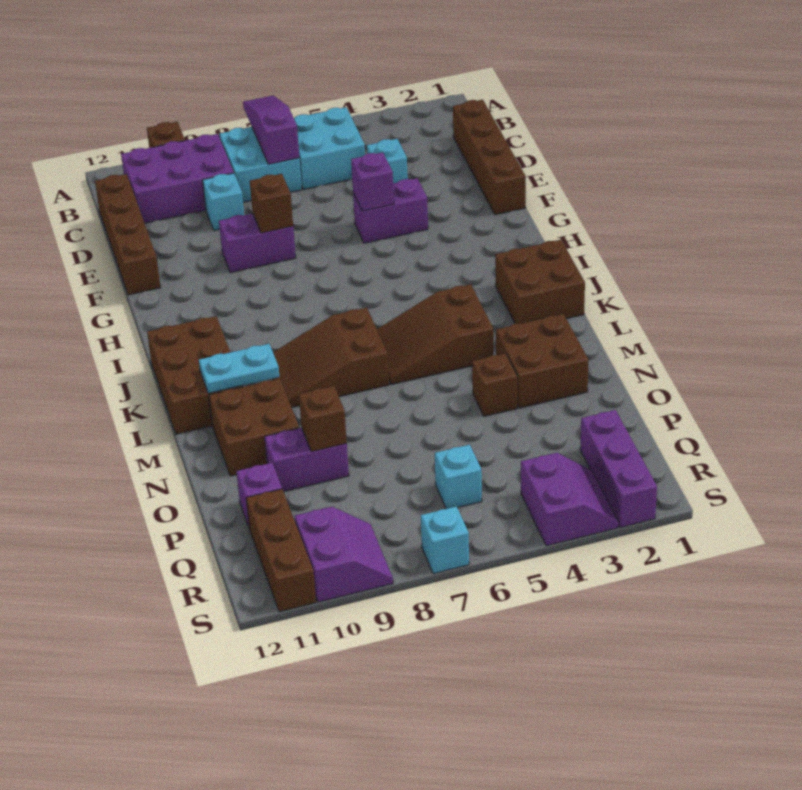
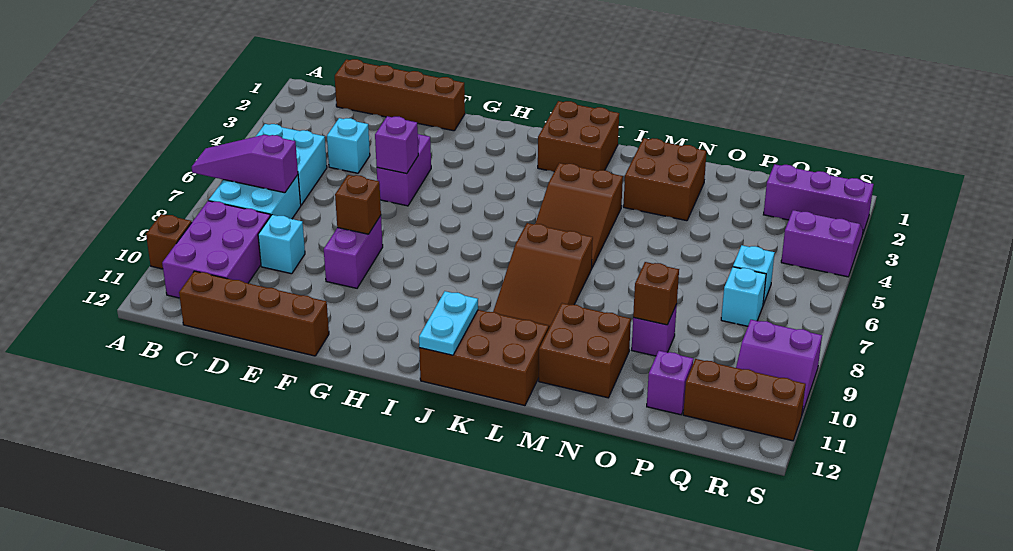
cyan plate L10:L11 level 2 -> cyan plate J11:J12 level 2
brown brick N4 level 1 -> none
purple brick O9:O10 level 1 -> purple brick O9 level 1
purple slope R9:S10 level 1 top 10 -> purple slope R9:S10 level 1 top 9
cyan brick S7 level 1 -> cyan brick Q7 level 1

